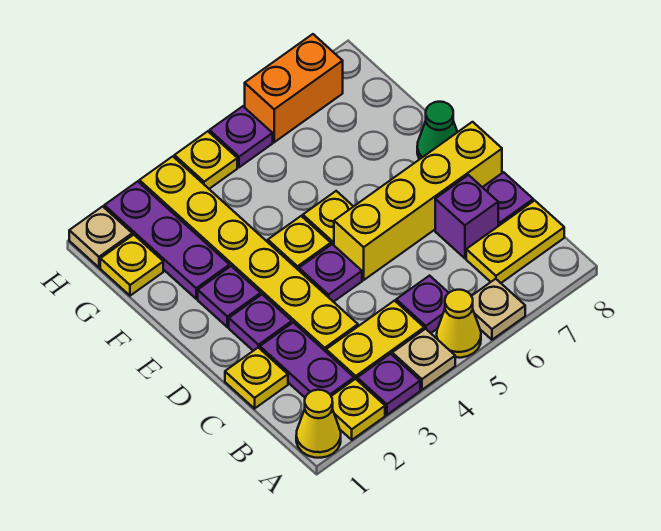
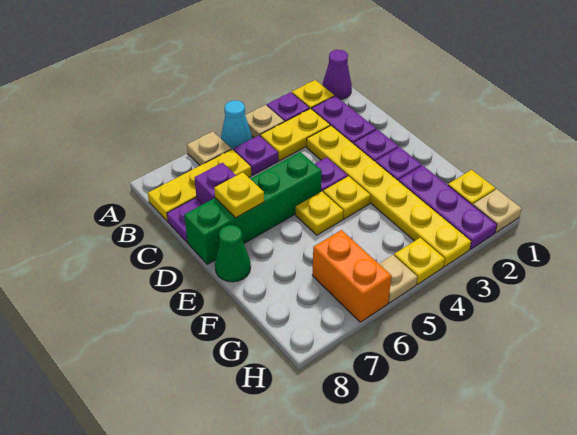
yellow cone A1 level 1 -> purple cone A1 level 1
yellow cone A5 level 1 -> cyan cone A5 level 1
yellow plate B7:B8 level 1 -> yellow plate B6:B8 level 1
yellow plate C1 level 1 -> yellow plate D7 level 2
yellow brick D5:D8 level 1 -> green brick D5:D8 level 1
purple plate H5 level 1 -> tan plate H5 level 1
orange brick H6:H7 level 1 -> orange brick G6:H6 level 1

